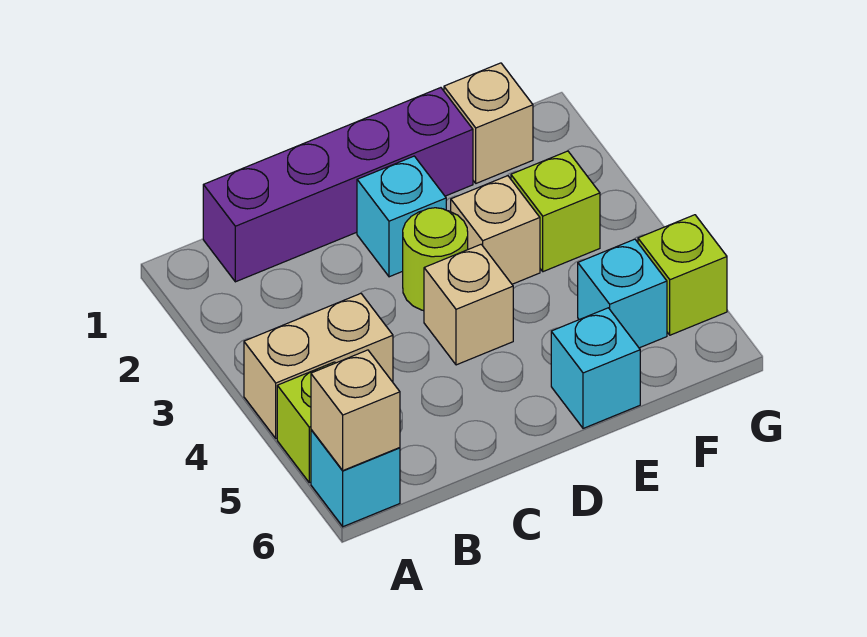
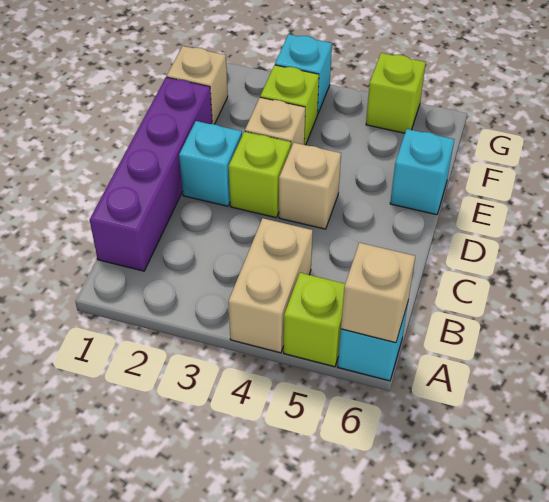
lime round brick D3 level 1 -> lime brick D3 level 1
cyan brick F5 level 1 -> cyan brick G3 level 1

